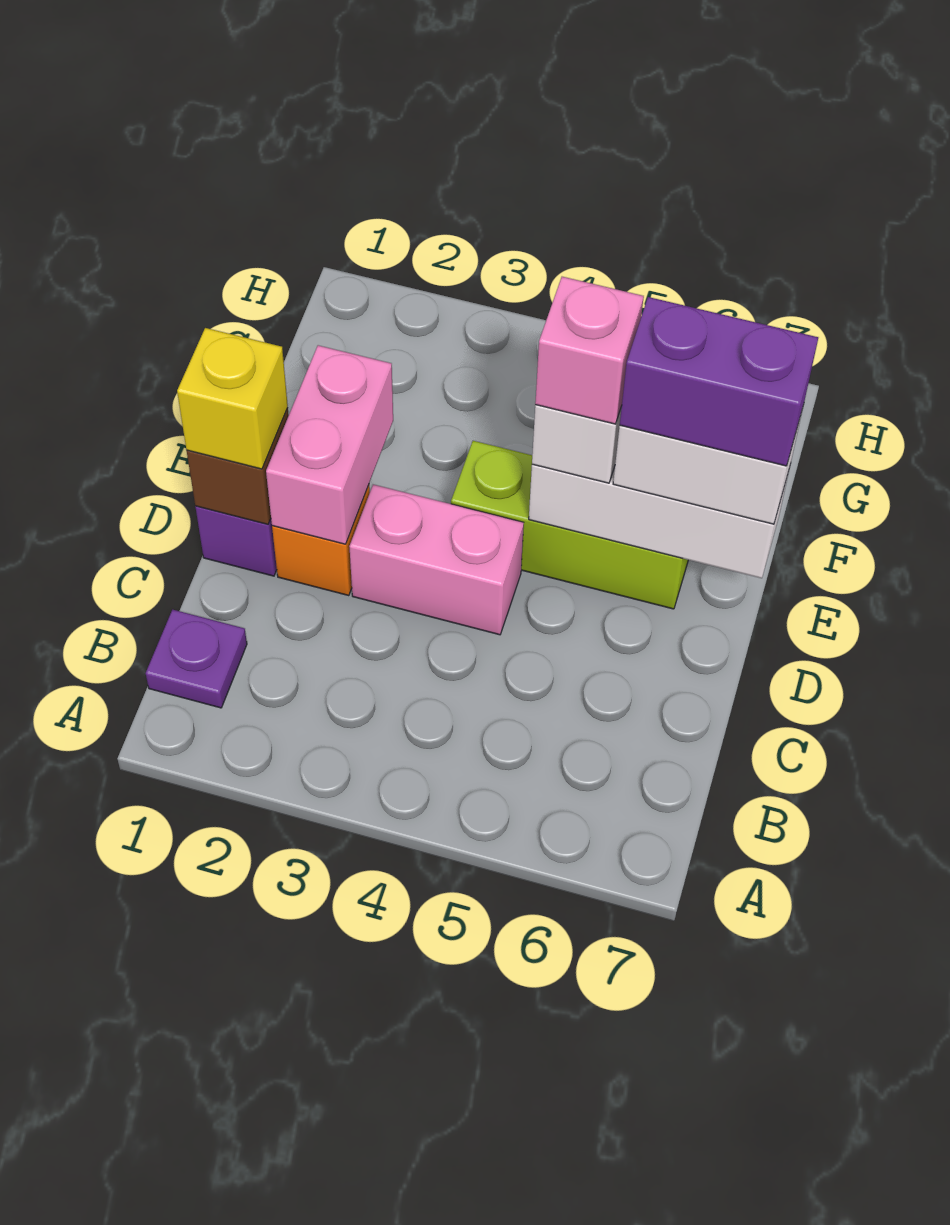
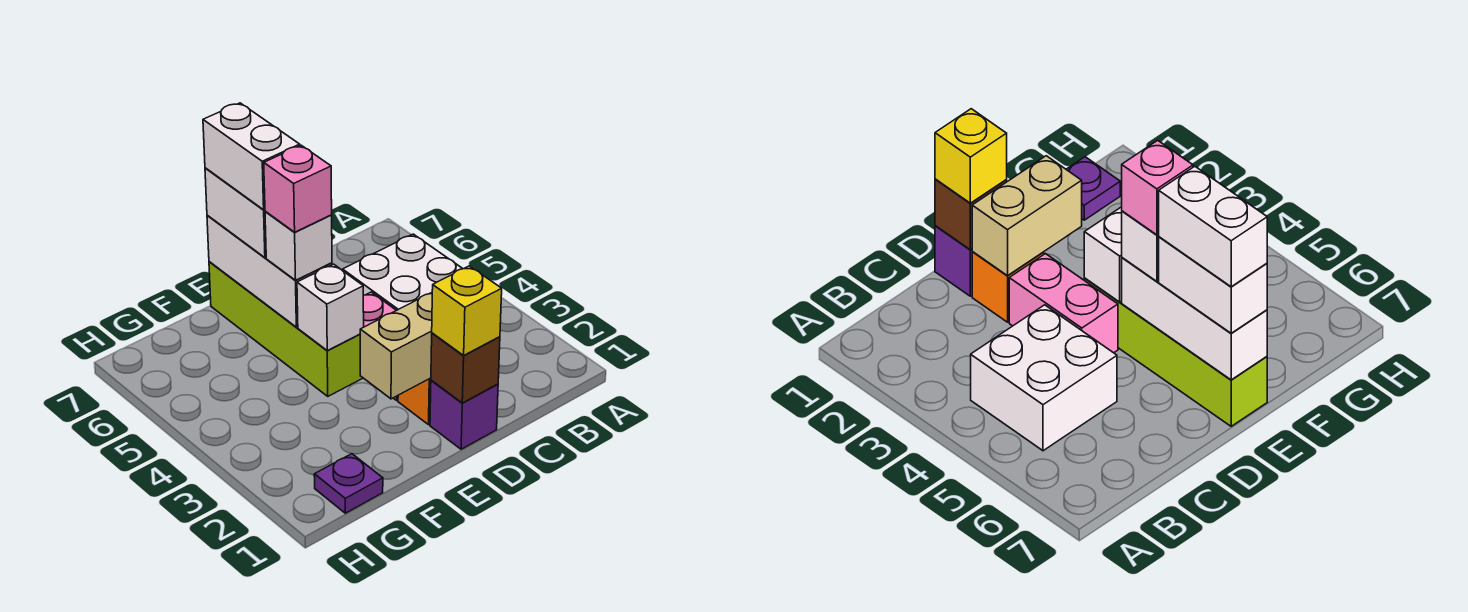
purple plate B1 level 1 -> purple plate G1 level 1
none -> white brick B4:C5 level 1
pink brick D2:E2 level 2 -> tan brick D2:E2 level 2
lime brick E4:E6 level 1 -> lime brick E4:E7 level 1
none -> white brick E4 level 2
purple brick E6:E7 level 4 -> white brick E6:E7 level 4

